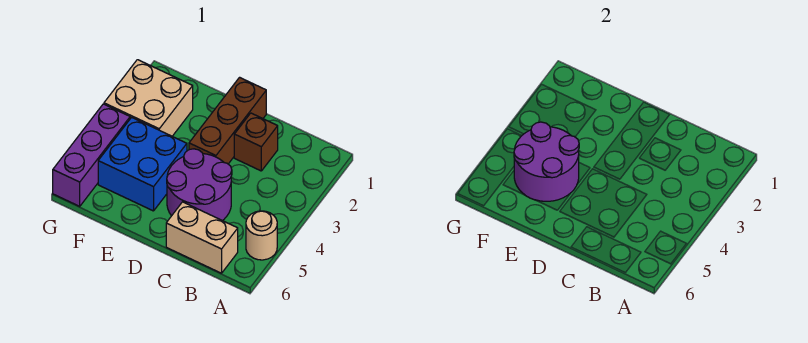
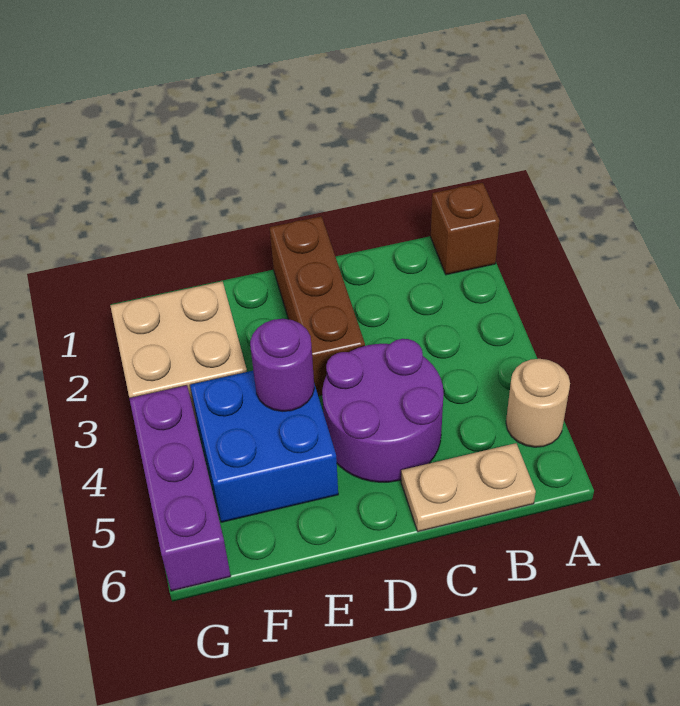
tan brick B6:C6 level 1 -> tan plate B6:C6 level 1
brown brick C2 level 1 -> brown brick A1 level 1
purple round brick E4:F5 level 2 -> purple round brick E4 level 2

